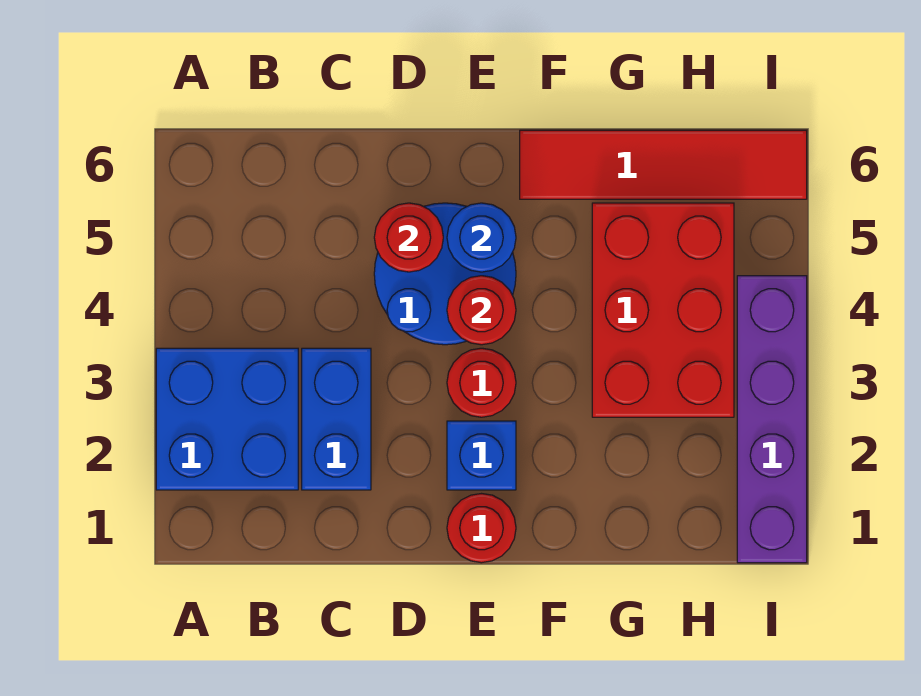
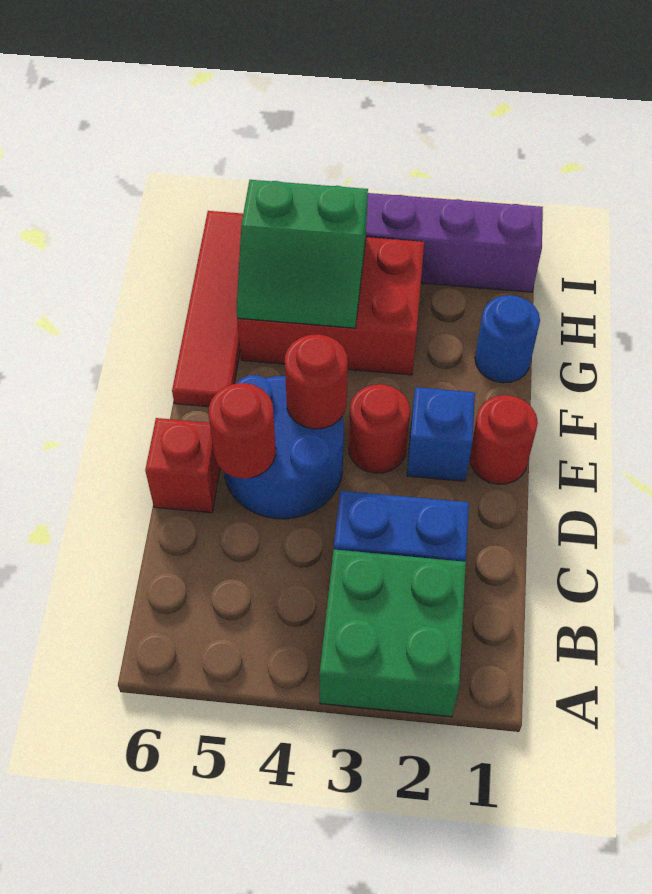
blue brick A2:B3 level 1 -> green brick A2:B3 level 1
none -> red brick D6 level 1
blue round brick E5 level 2 -> blue round brick G1 level 1
none -> green slope G4:H5 level 2 top H

